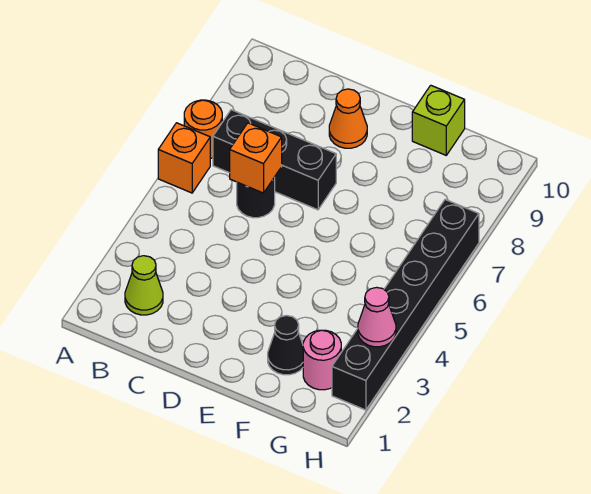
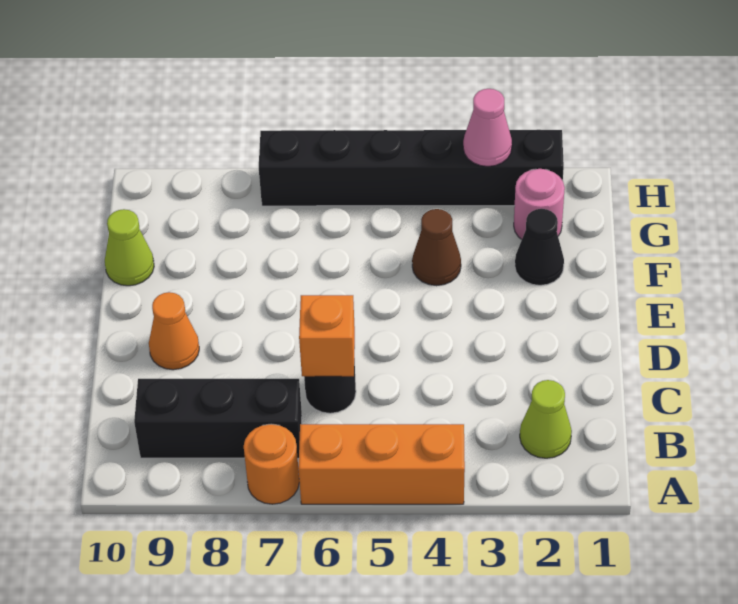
orange brick A6 level 1 -> orange brick A4:A6 level 1
black brick B7:D7 level 1 -> black brick B7:B9 level 1
none -> brown cone F4 level 1
lime brick F10 level 1 -> lime cone F10 level 1

